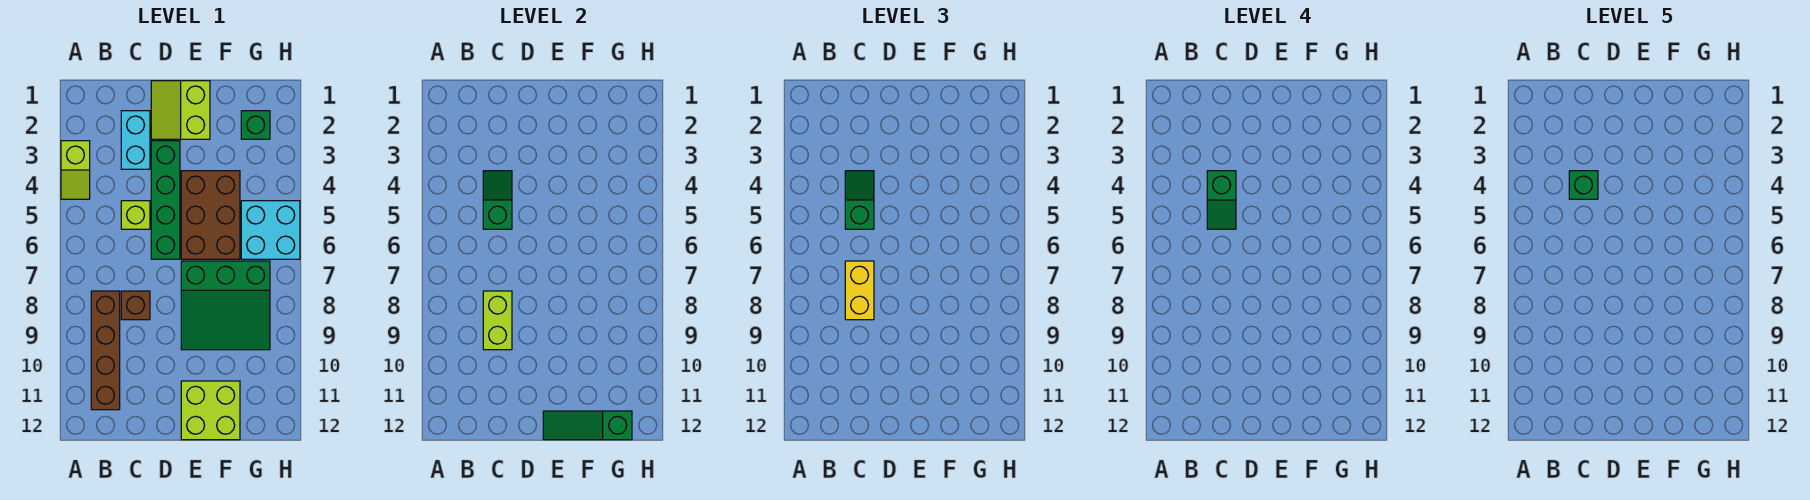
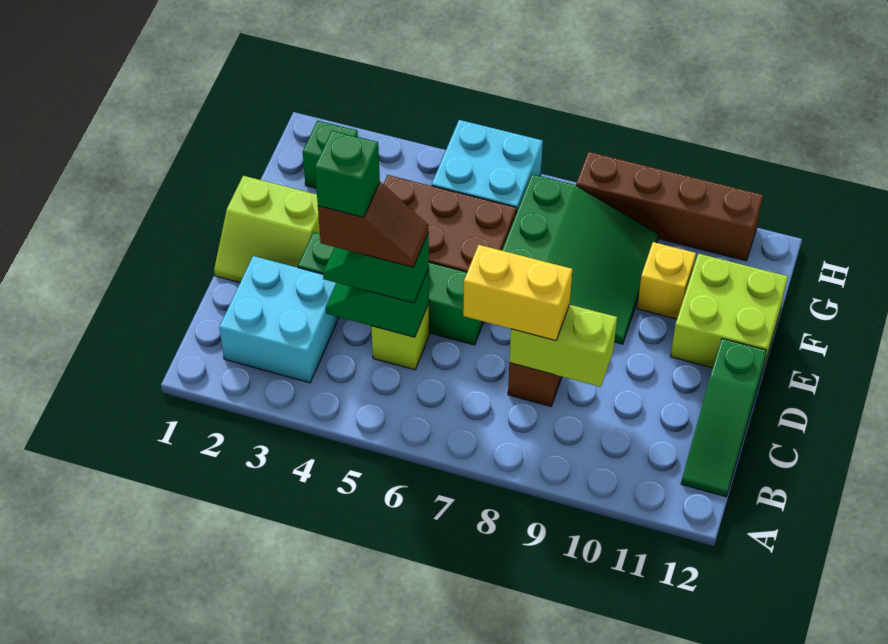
lime slope A3:A4 level 1 top 3 -> none
brown brick B8:B11 level 1 -> brown brick H8:H11 level 1
cyan brick C2:C3 level 1 -> cyan brick B2:C3 level 1
green slope C4:C5 level 4 top 4 -> brown slope C4:C5 level 4 top 4
green slope E12:G12 level 2 top G -> green slope B12:D12 level 1 top D
none -> yellow brick F10 level 1

